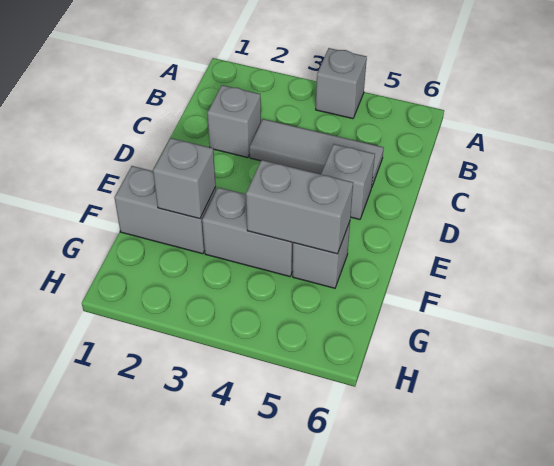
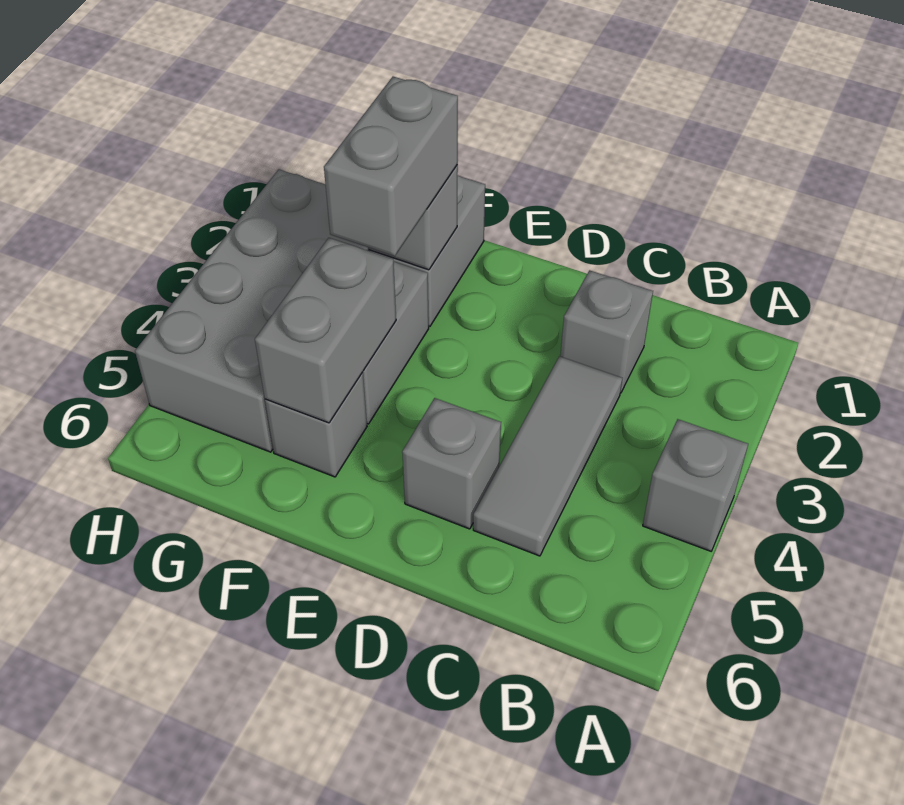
none -> grey brick F2:F3 level 3
none -> grey brick G2:H5 level 1

